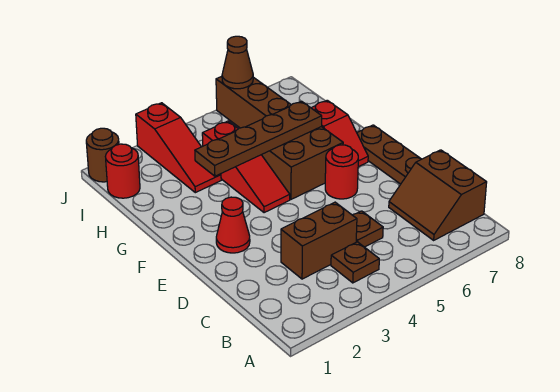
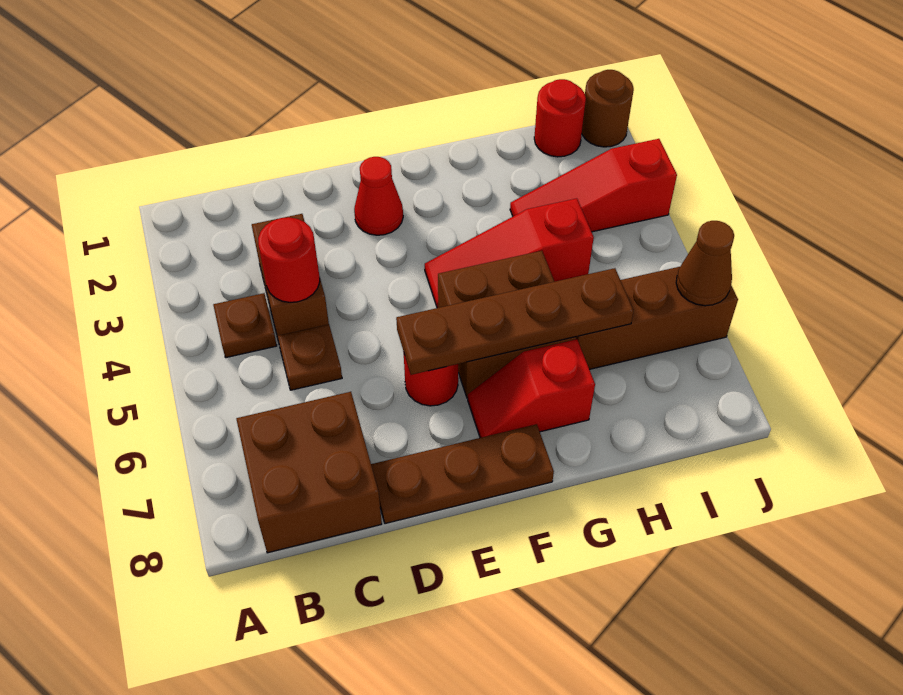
brown slope B7:C8 level 1 top 8 -> brown brick B7:C8 level 1
none -> red round brick C4 level 2
brown plate G3:G6 level 2 -> brown plate E6:H6 level 2

